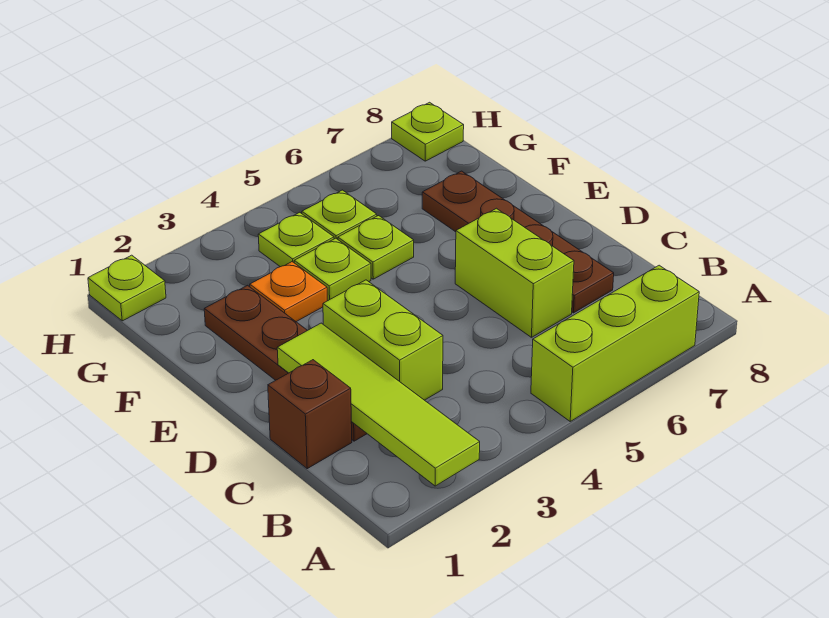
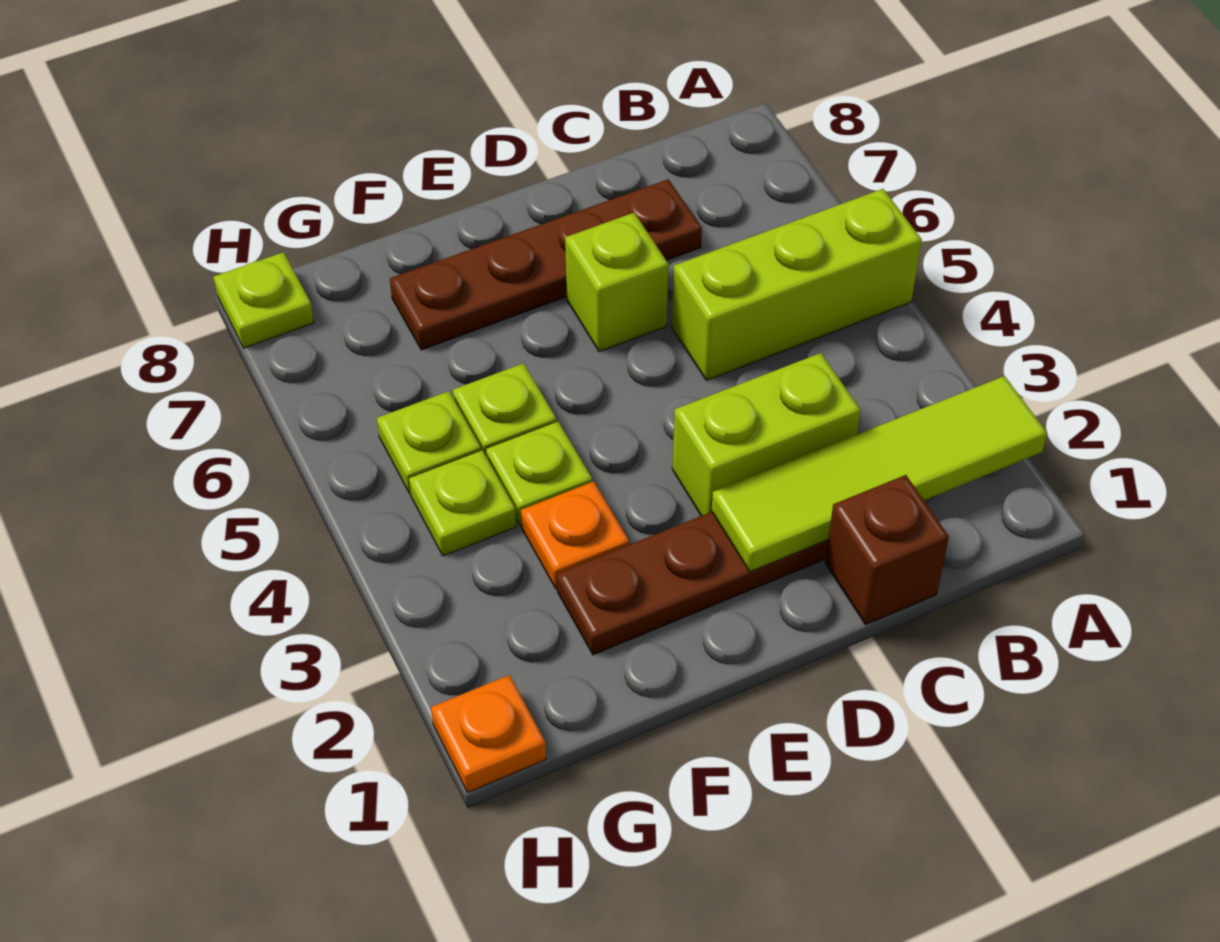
lime brick A5:A7 level 1 -> lime brick A5:C5 level 1
lime brick C6:D6 level 1 -> lime brick D6 level 1
lime plate H1 level 1 -> orange plate H1 level 1

